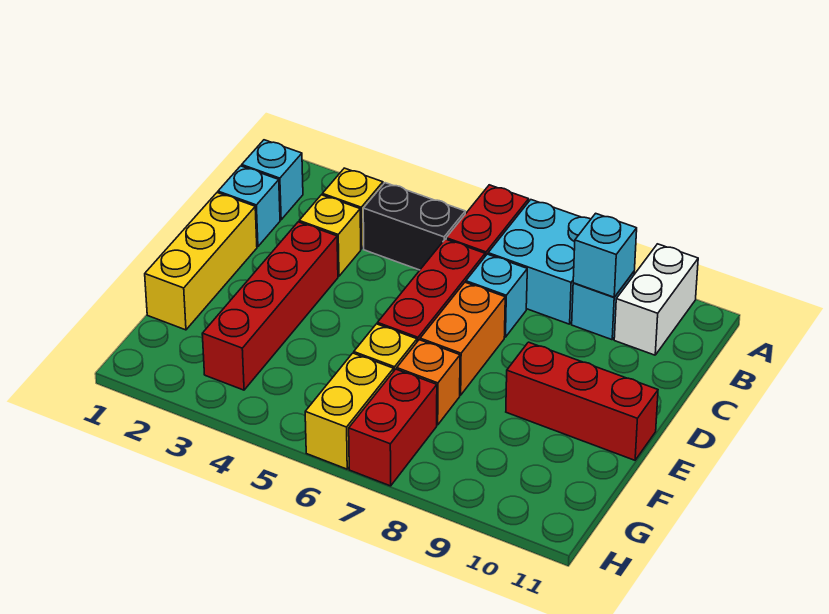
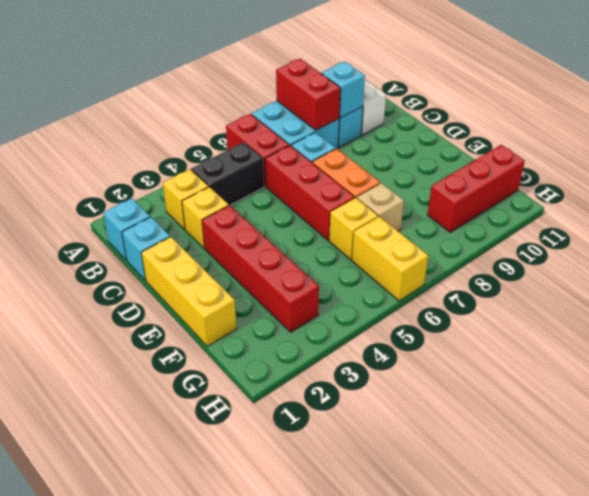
red brick E9:E11 level 1 -> red brick G9:G11 level 1
orange brick F7 level 1 -> tan brick F7 level 1
red brick G7:H7 level 1 -> red brick A8:B8 level 2

